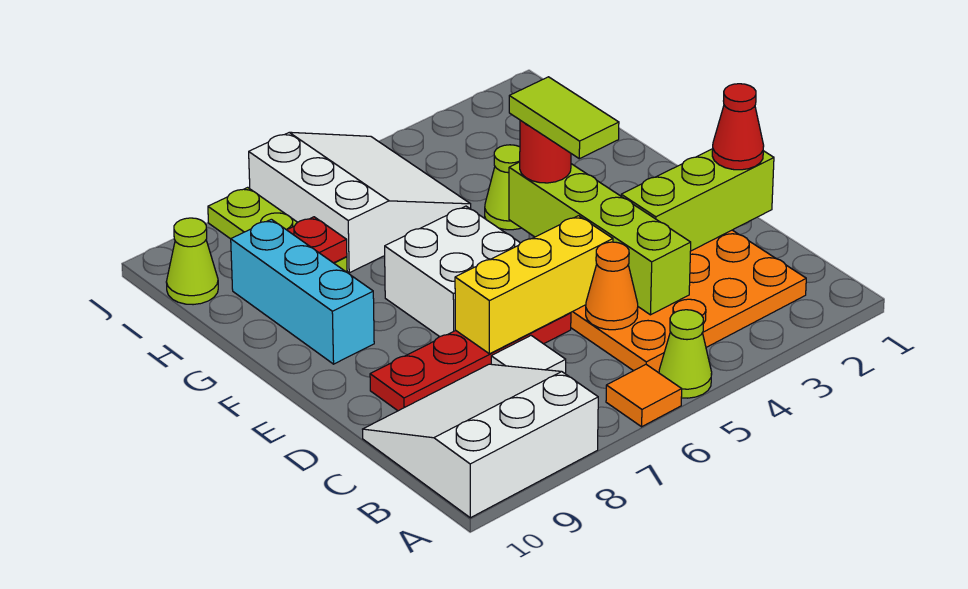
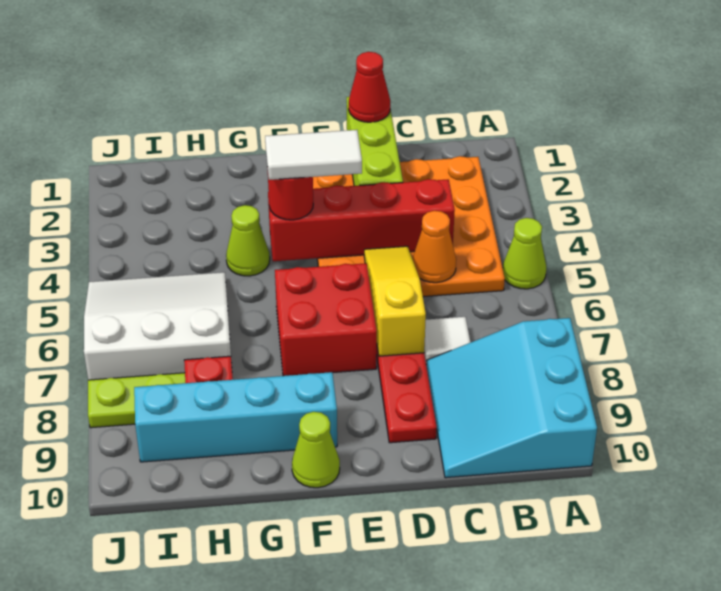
orange tile A6 level 1 -> none
white slope A8:C10 level 1 top A -> cyan slope A8:C10 level 1 top A
lime brick C4:F4 level 2 -> red brick C4:F4 level 2
yellow brick D5:D7 level 2 -> yellow slope D5:D7 level 2 top 7
lime tile E4:F4 level 4 -> white tile E4:F4 level 4
white brick E6:F7 level 1 -> red brick E6:F7 level 1
cyan brick F9:H9 level 1 -> cyan brick F9:I9 level 1
lime cone I10 level 1 -> lime cone F10 level 1

